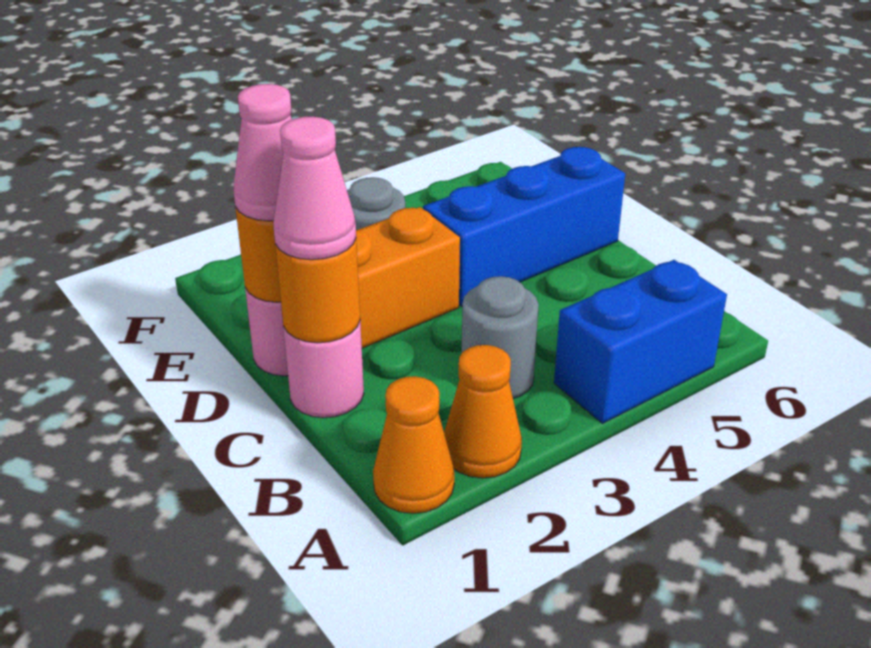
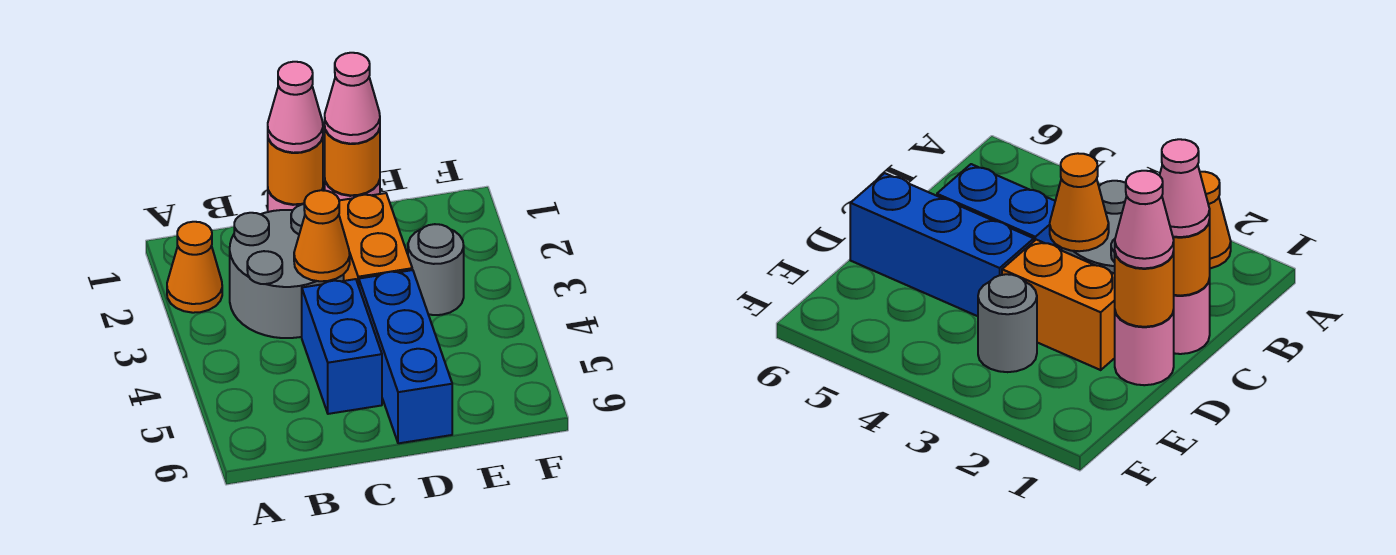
orange cone A1 level 1 -> orange cone C3 level 2
blue brick A4:A5 level 1 -> blue brick C4:C5 level 1
grey round brick B3 level 1 -> grey round brick B2:C3 level 1

